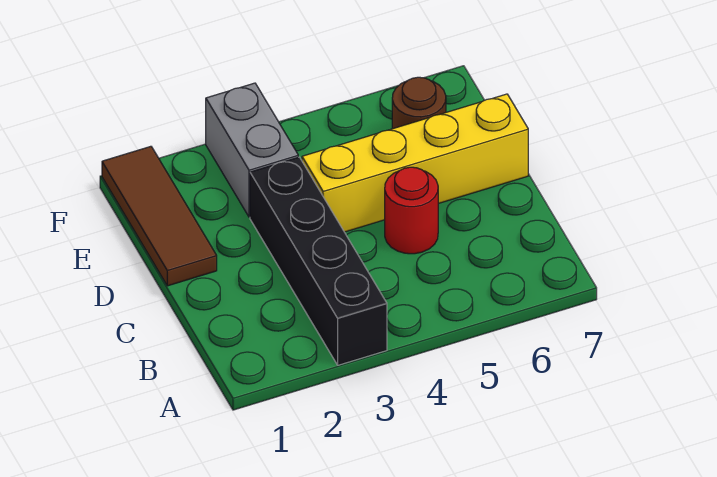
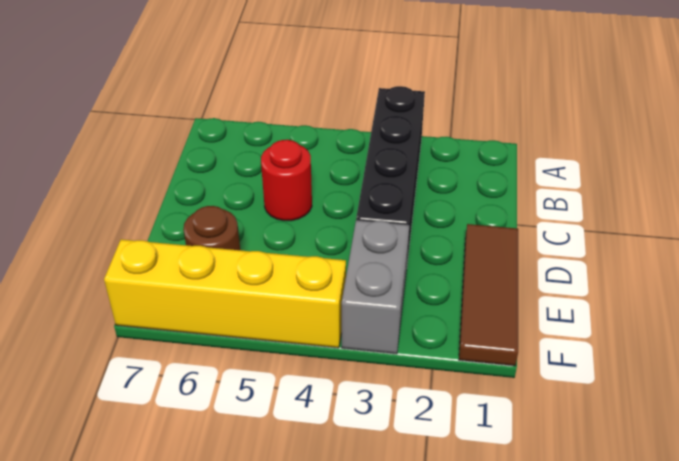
yellow brick D4:D7 level 1 -> yellow brick F4:F7 level 1

